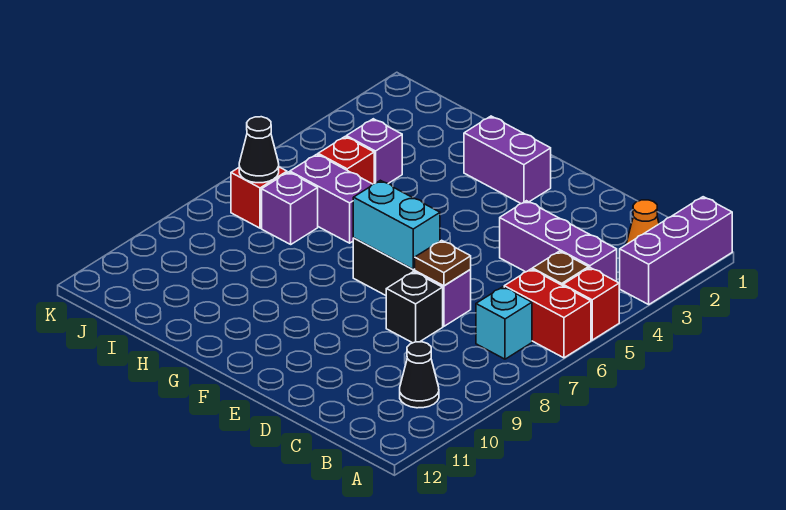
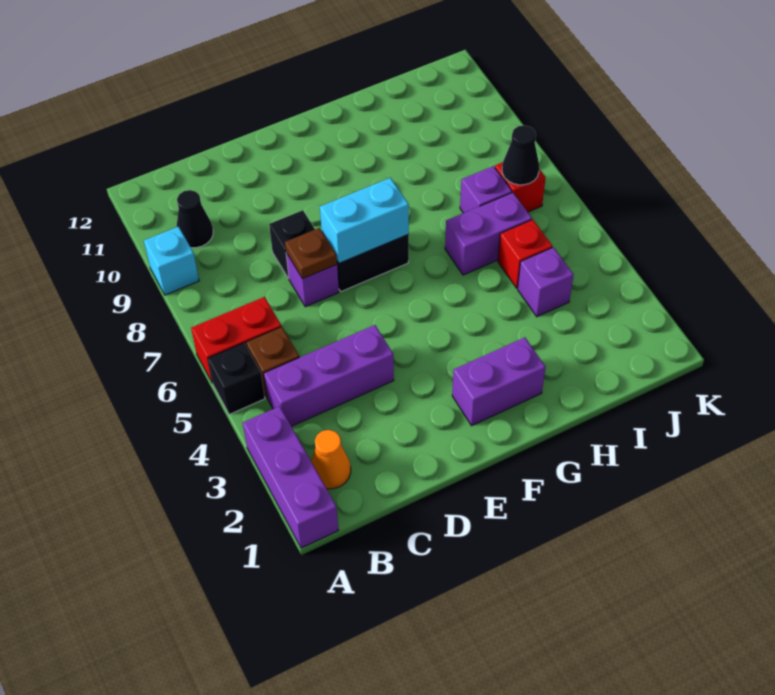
red brick A5 level 1 -> black brick A5 level 1
cyan brick B7 level 1 -> cyan brick A9 level 1

